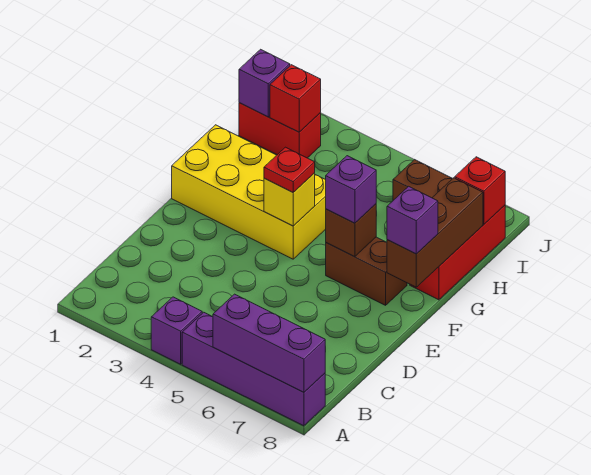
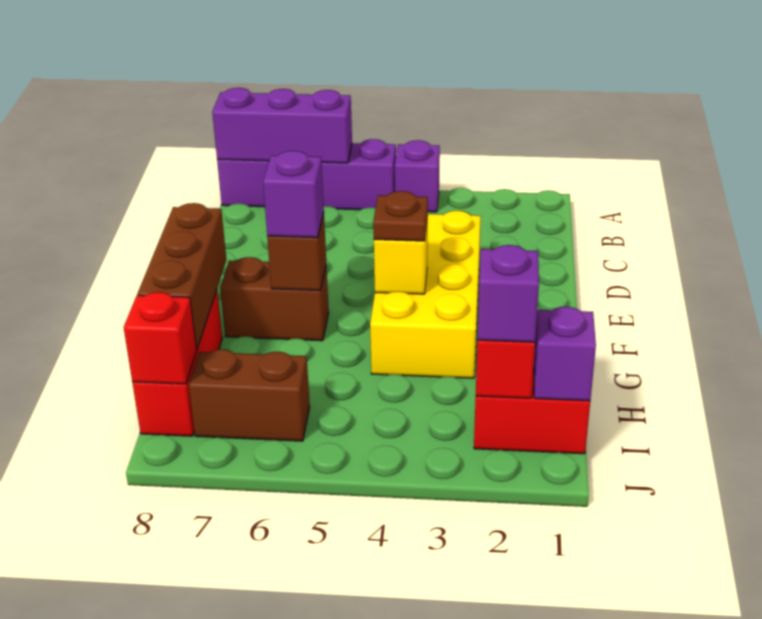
yellow brick F1:G4 level 1 -> yellow brick D3:G4 level 1
red plate F4 level 3 -> brown plate F4 level 3
purple brick F8 level 3 -> purple brick I2 level 3

